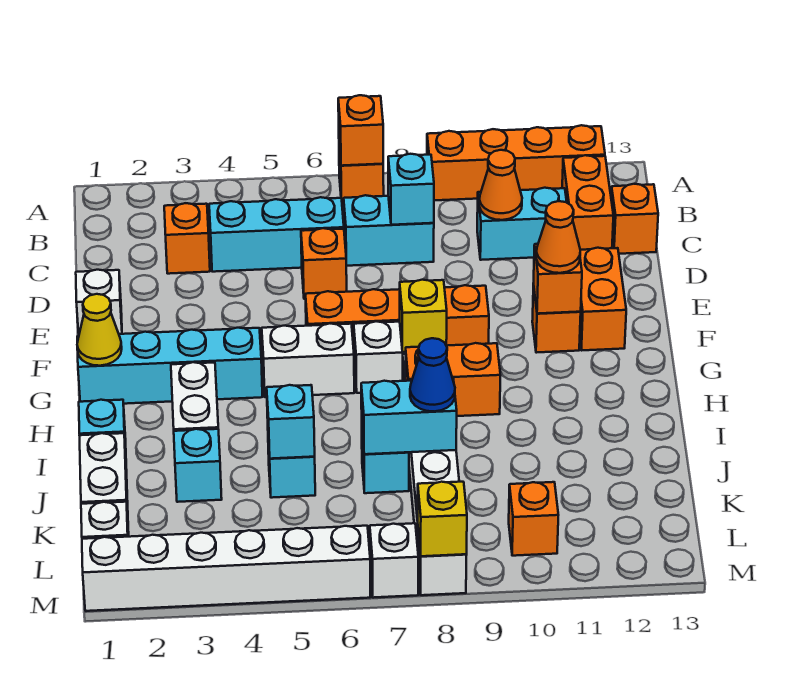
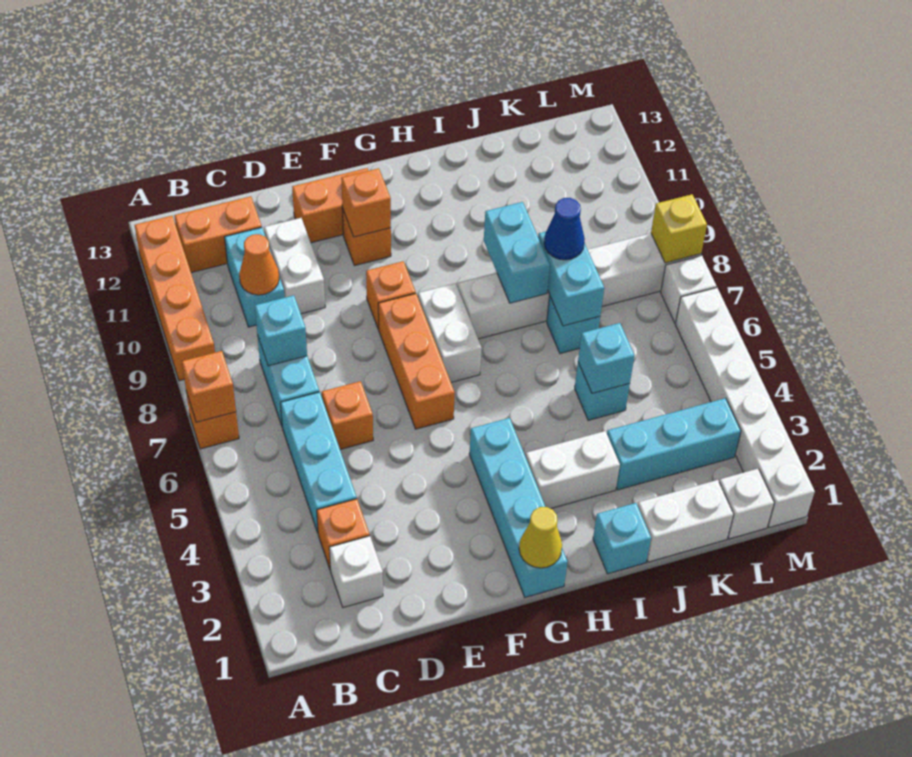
orange brick C13 level 1 -> none
white brick E1 level 1 -> white brick C2 level 1
orange cone F11 level 3 -> none
white brick G5:G6 level 1 -> white brick D10:D11 level 1
yellow brick G8 level 2 -> none
orange brick I8:I9 level 2 -> cyan brick I8:I9 level 2
cyan brick J3 level 1 -> cyan brick J3:L3 level 1
orange brick L10 level 1 -> none

